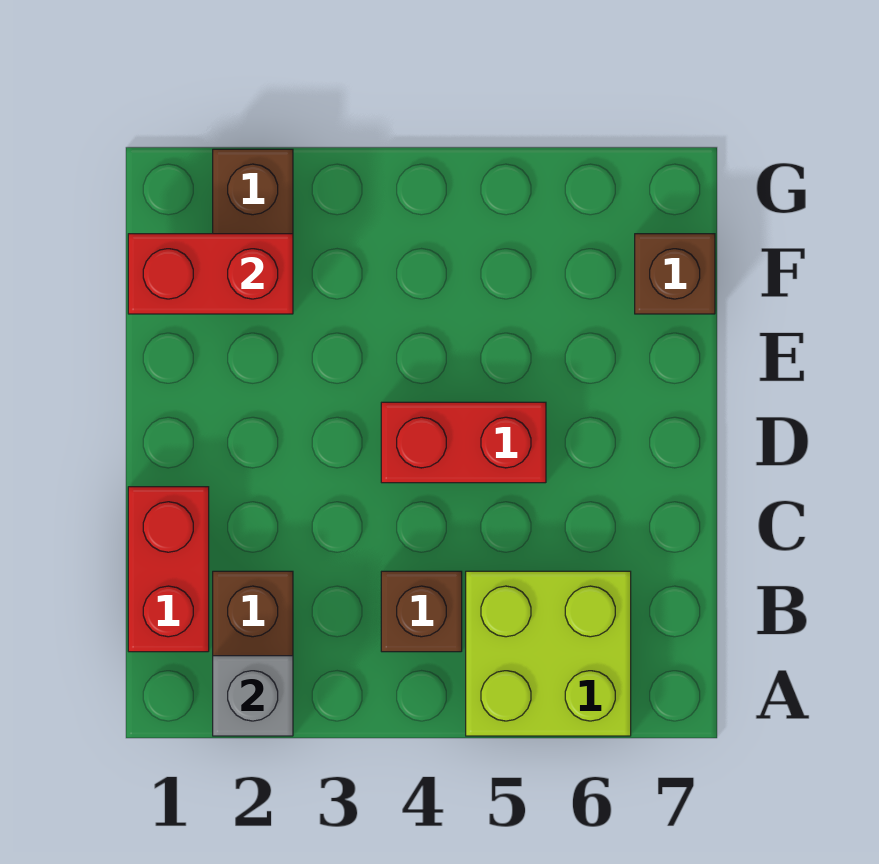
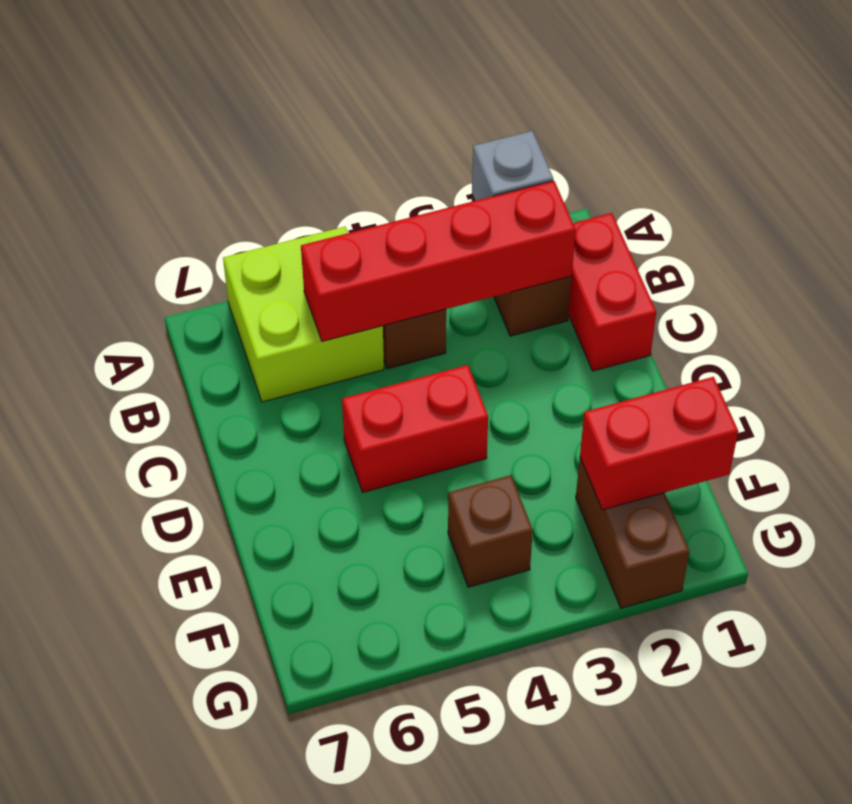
none -> red brick B2:B5 level 2
brown brick F7 level 1 -> brown brick F4 level 1

